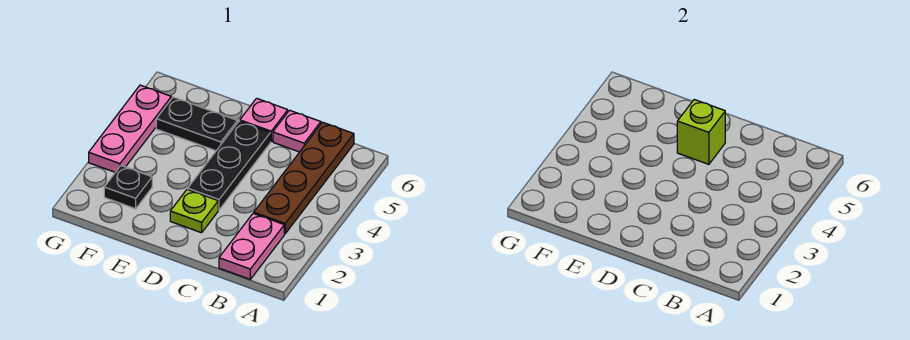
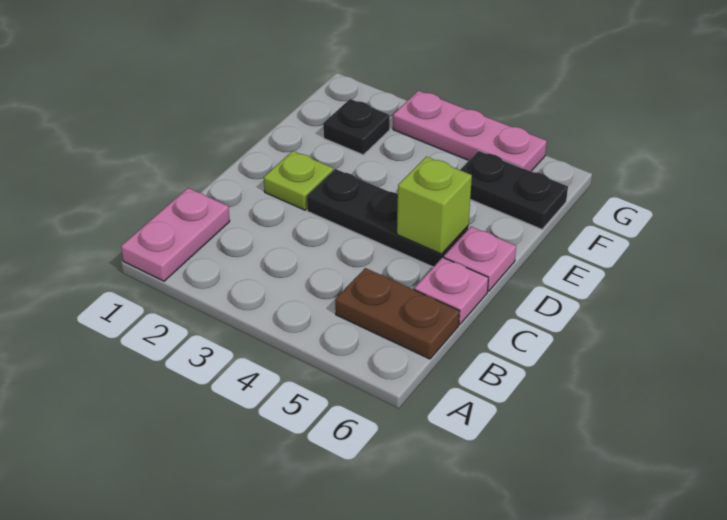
pink plate B1:B2 level 1 -> pink plate A1:B1 level 1
brown plate B3:B6 level 1 -> brown plate B5:B6 level 1
black plate E5:F5 level 1 -> black plate F5:F6 level 1

